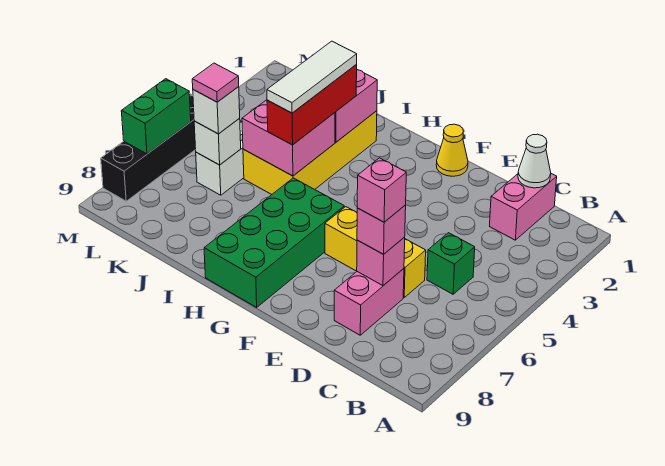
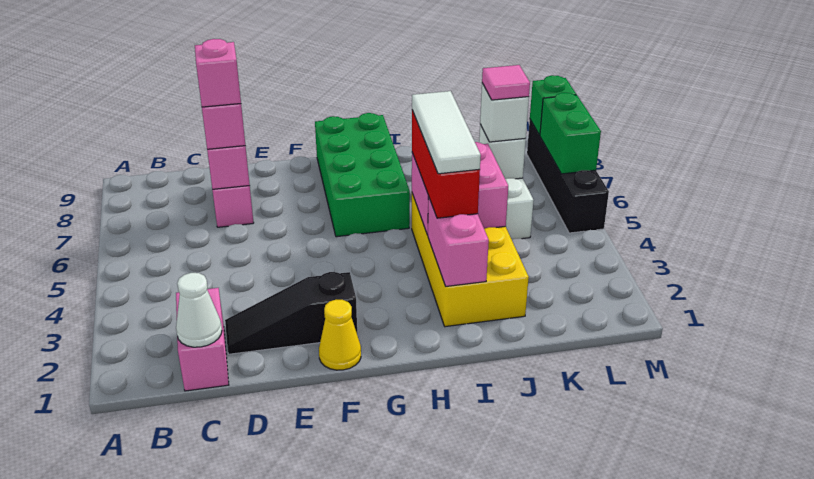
green brick C5 level 1 -> green brick M8 level 2
none -> black slope D2:F2 level 1 top F
yellow brick D6:F6 level 1 -> none

